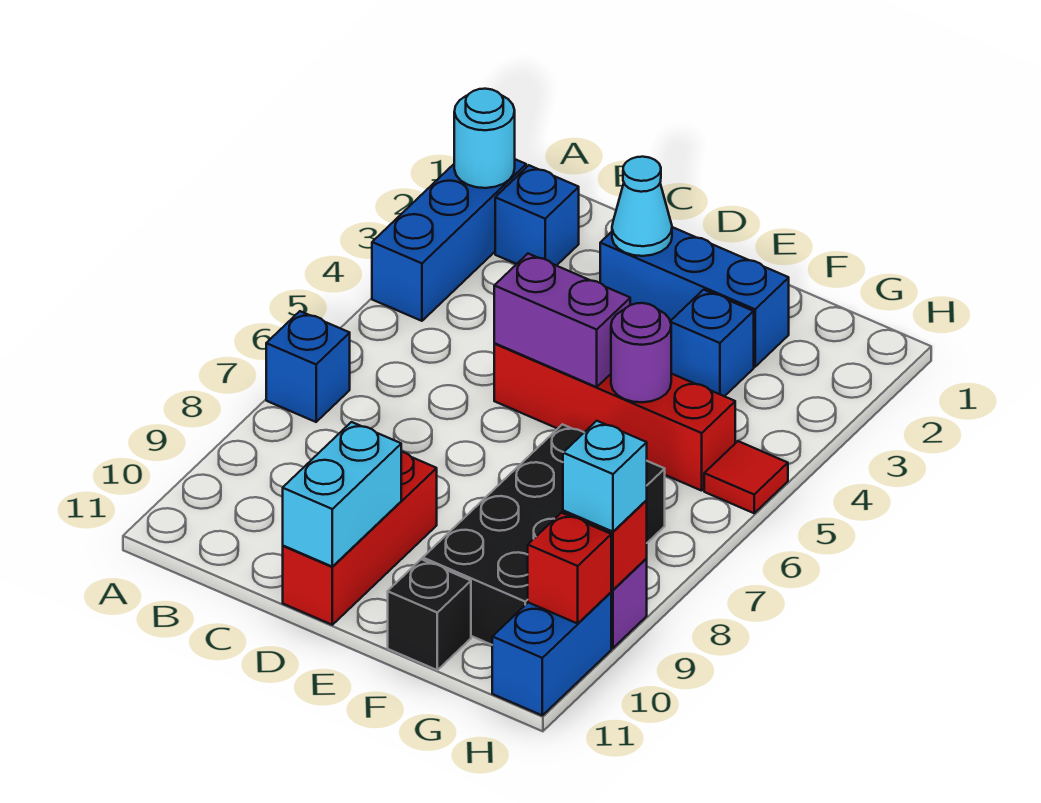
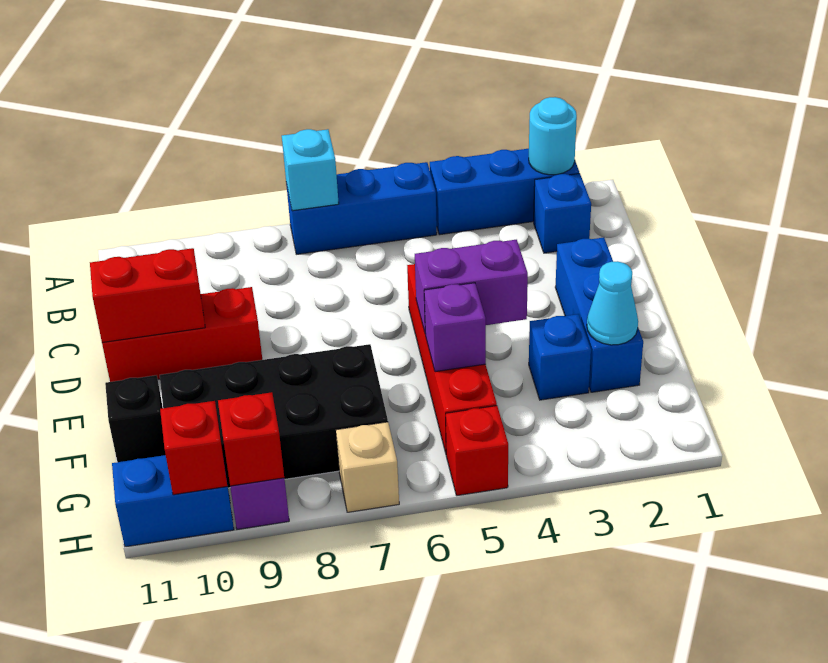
blue brick A7 level 1 -> blue brick A5:A7 level 1
cyan cone D2 level 2 -> cyan cone F2 level 2
purple brick D5:E5 level 2 -> purple brick E4:E5 level 2
cyan brick D10:D11 level 2 -> red brick D10:D11 level 2
purple round brick F5 level 2 -> purple brick F5 level 2
red tile H5 level 1 -> red brick H5 level 1
none -> tan brick H7 level 1
cyan brick H9 level 3 -> cyan brick A7 level 2

